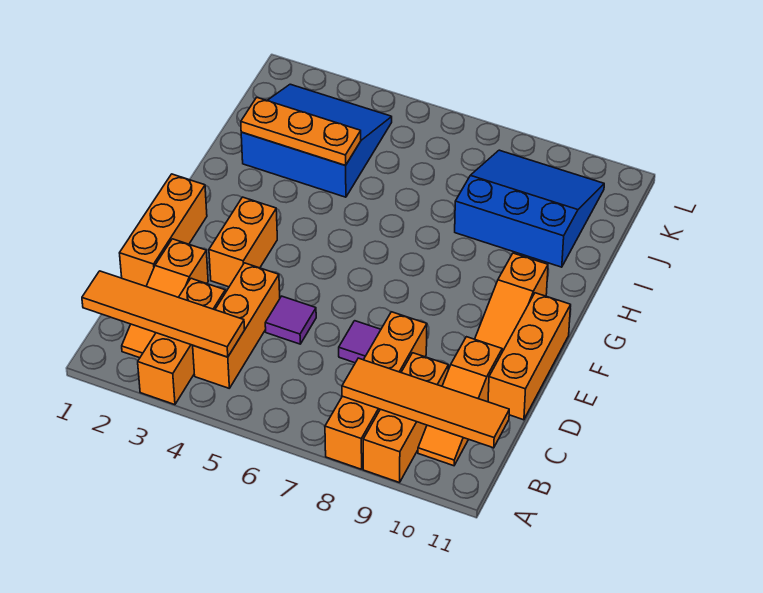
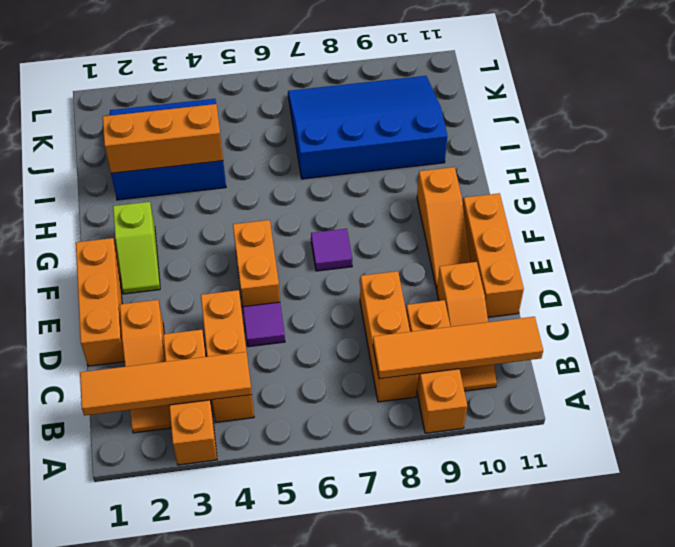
orange brick A8:D8 level 1 -> orange brick B8:D8 level 1
purple tile D7 level 1 -> purple tile F7 level 1
orange brick E3:F3 level 1 -> orange brick E5:F5 level 1
none -> lime slope F2:G2 level 1 top G
orange plate I2:I4 level 2 -> orange brick I2:I4 level 2
blue slope I8:K10 level 1 top I -> blue slope I7:K10 level 1 top I

